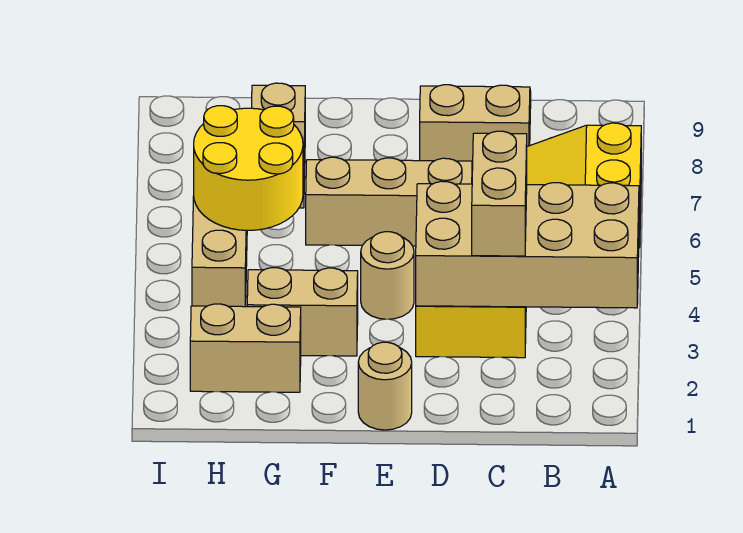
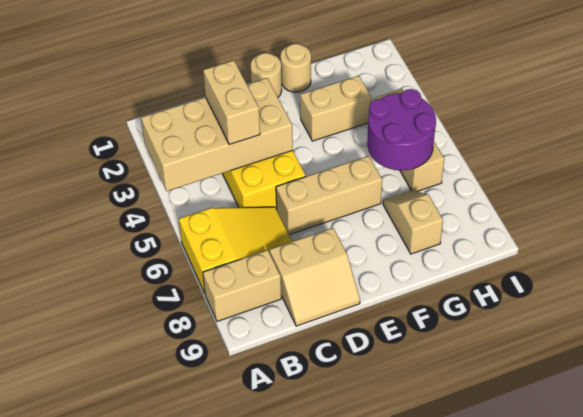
tan round brick E4 level 1 -> tan round brick F1 level 1
tan brick G2:H2 level 1 -> tan brick A8:B8 level 1
yellow round brick G5:H6 level 2 -> purple round brick G5:H6 level 2

